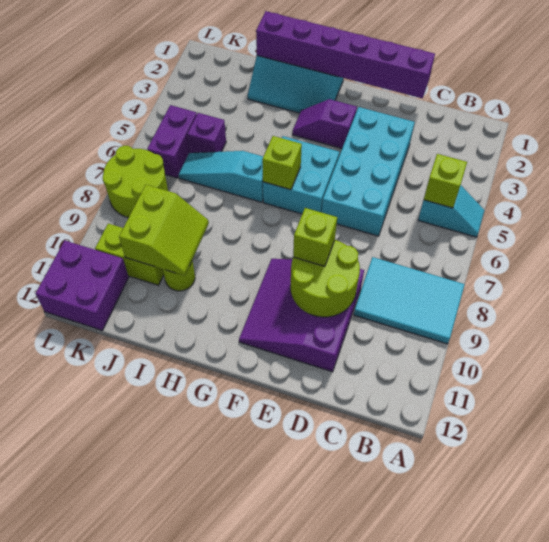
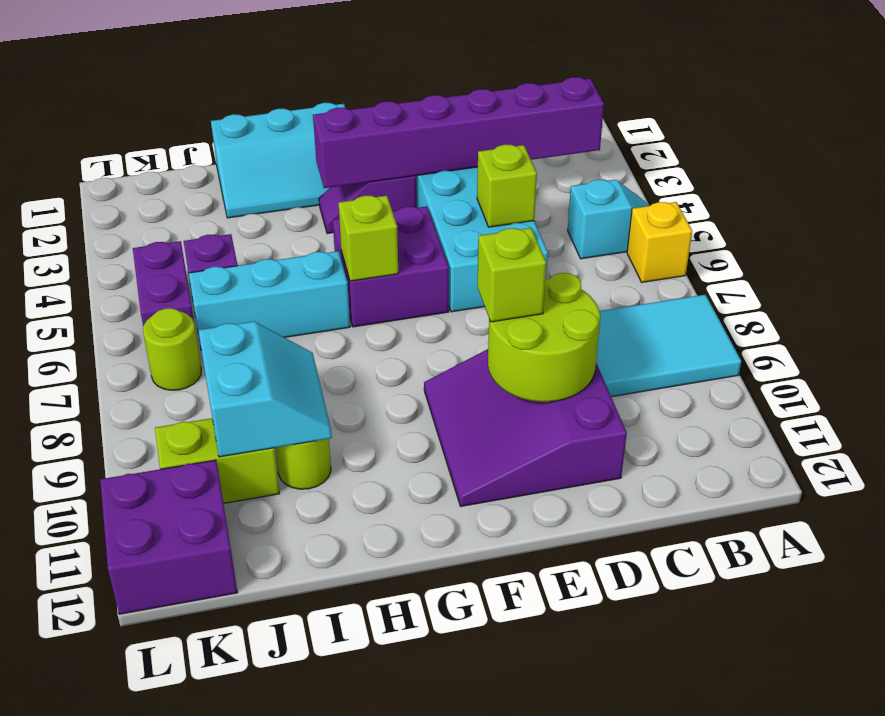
none -> yellow brick A6 level 1
lime brick B5 level 2 -> lime brick D5 level 2
purple brick D1:I1 level 2 -> purple brick B3:G3 level 2
cyan brick F5:G6 level 1 -> purple brick F5:G6 level 1
cyan slope H6:J6 level 1 top H -> cyan brick H6:J6 level 1
lime slope I9:J10 level 2 top J -> cyan slope I9:J10 level 2 top J
lime round brick K7:L8 level 1 -> lime round brick K7 level 1

